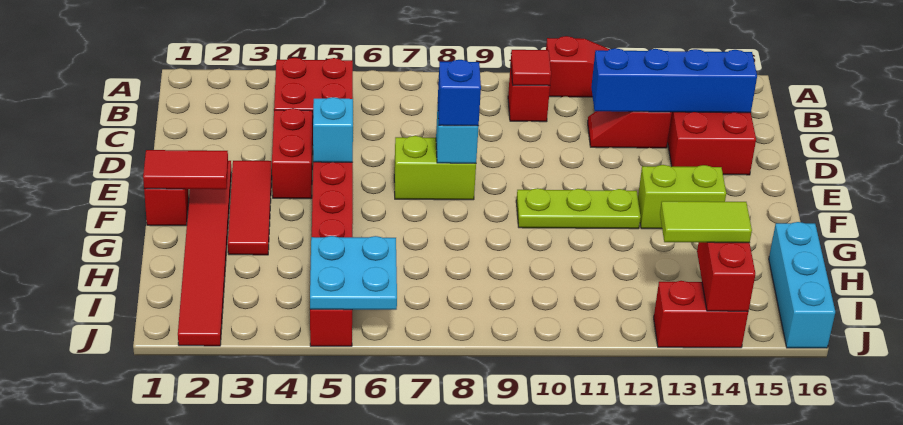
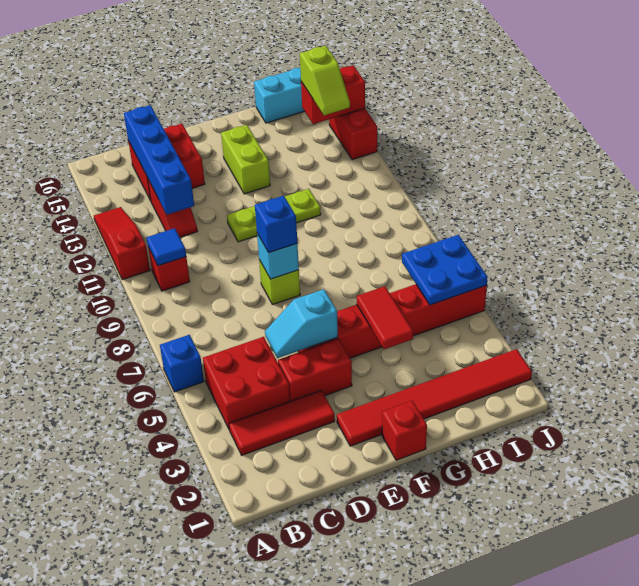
none -> blue brick A6 level 1
red tile B10 level 2 -> blue tile B10 level 2
red tile E3:G3 level 1 -> red tile B3:D3 level 1
lime brick E7:E8 level 1 -> lime brick E8 level 1
red tile F1:F2 level 2 -> red tile G4:G5 level 2
lime plate F10:F12 level 1 -> lime plate E11:G11 level 1
cyan plate I5:J6 level 2 -> blue plate I5:J6 level 2
lime tile I13:I14 level 3 -> lime slope I13:I14 level 3 top 14

